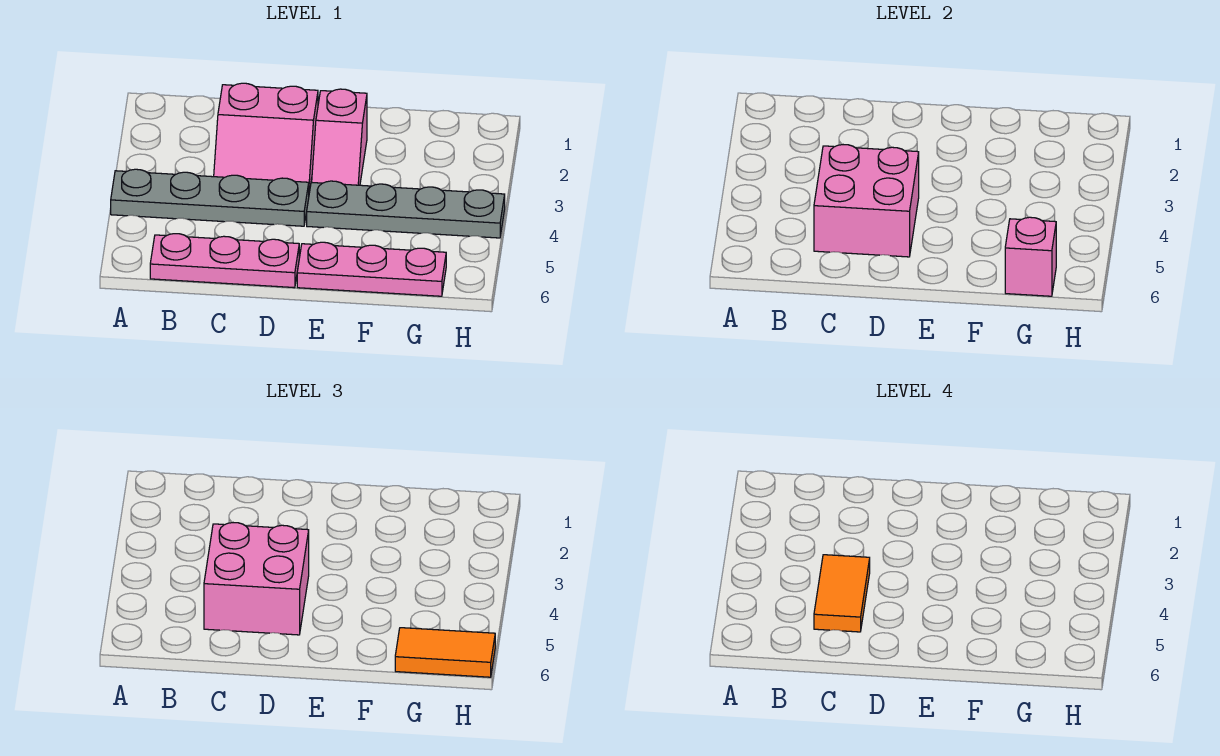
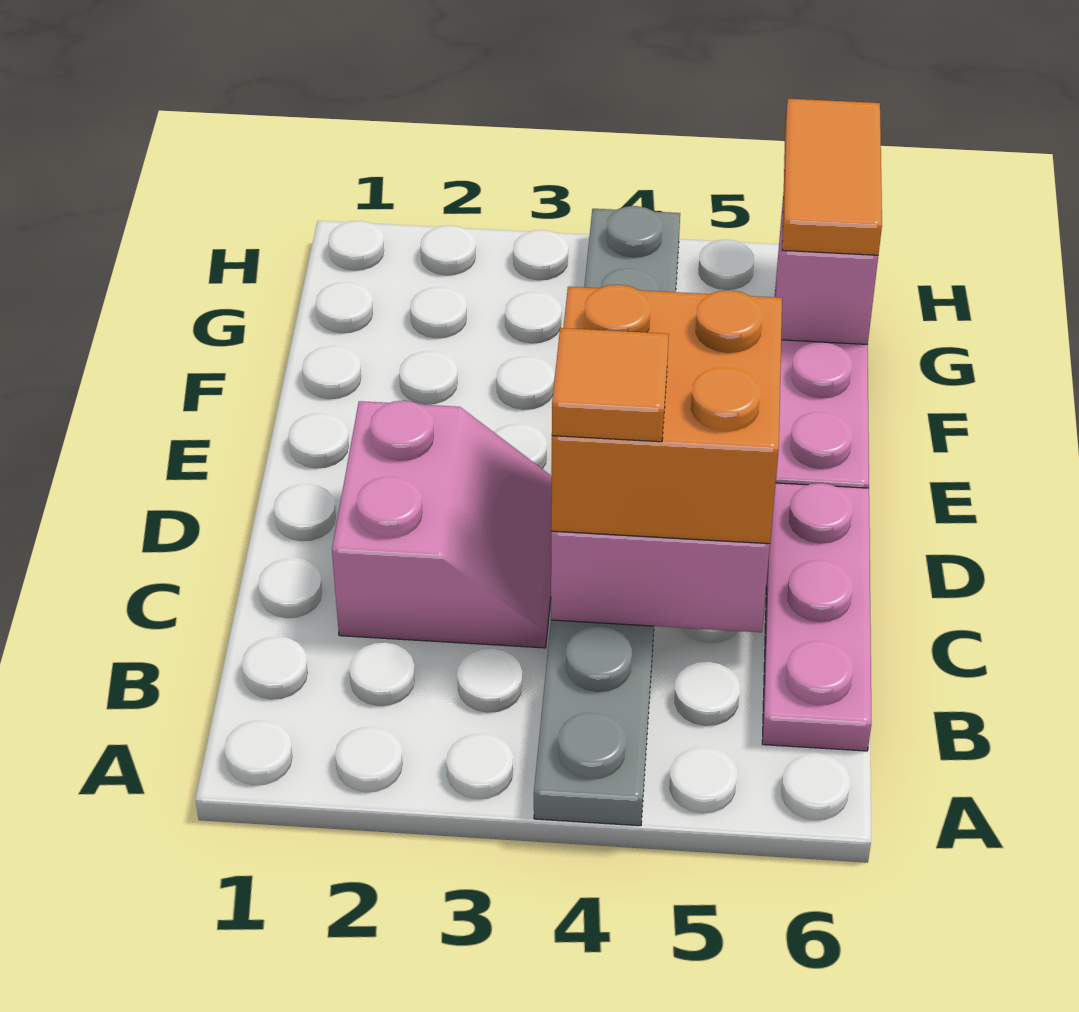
pink brick C4:D5 level 3 -> orange brick C4:D5 level 3
orange tile C4:C5 level 4 -> orange tile C4 level 4
pink slope E2:E3 level 1 top 2 -> none

